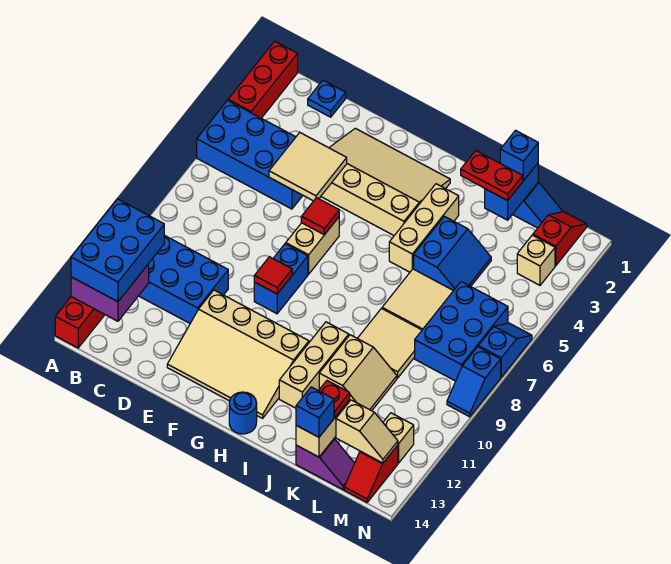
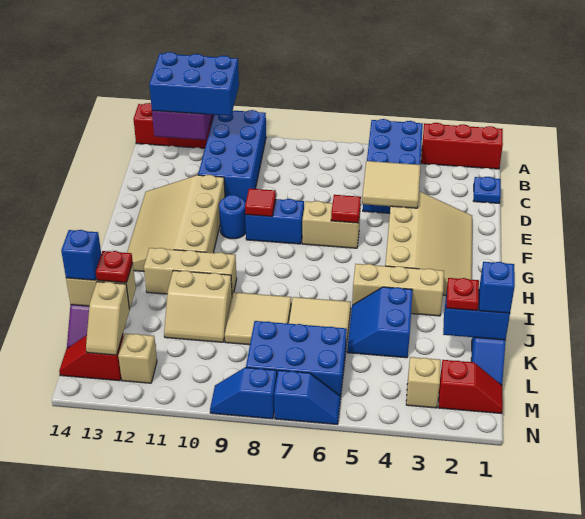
blue round brick H14 level 1 -> blue round brick F10 level 1
red plate J2:K2 level 3 -> red plate K2 level 3
blue slope J4:K5 level 1 top J -> blue slope J4:K5 level 1 top 4

